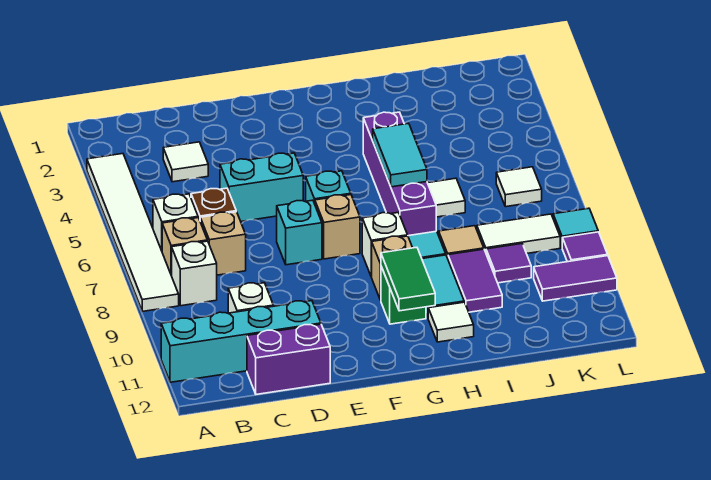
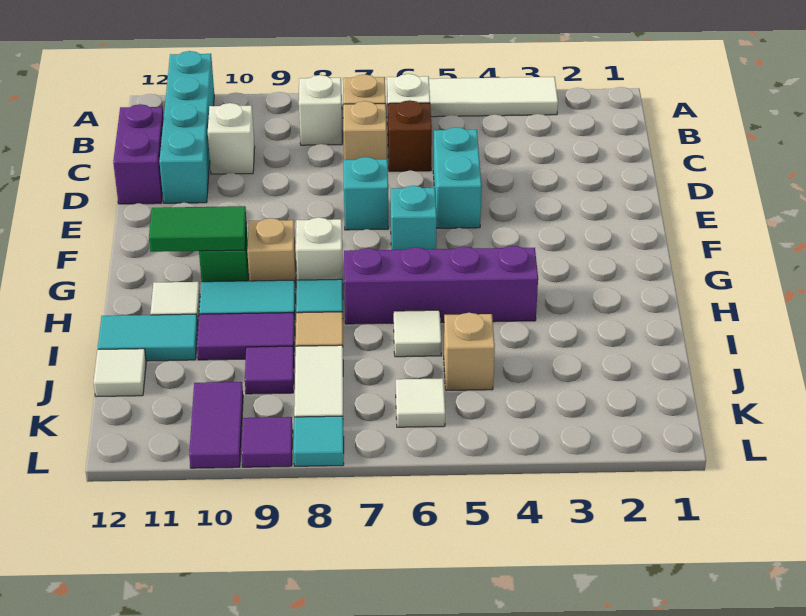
white tile C3 level 1 -> white tile J12 level 1
tan brick F7 level 1 -> tan brick J5 level 1
cyan tile H5:H6 level 2 -> cyan tile I11:I12 level 1

